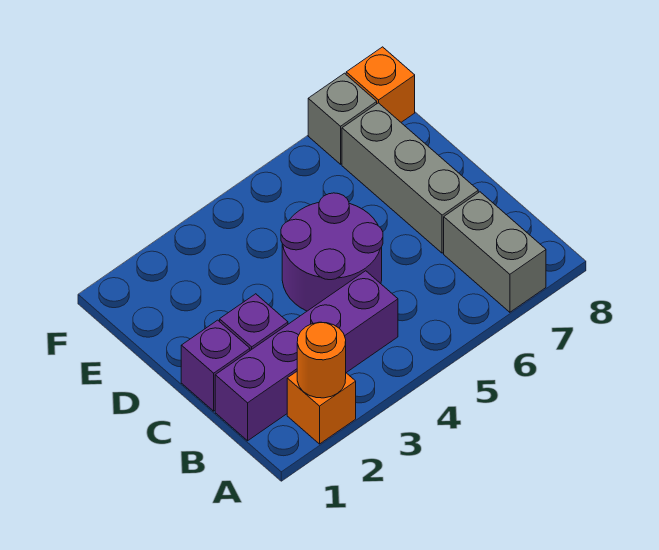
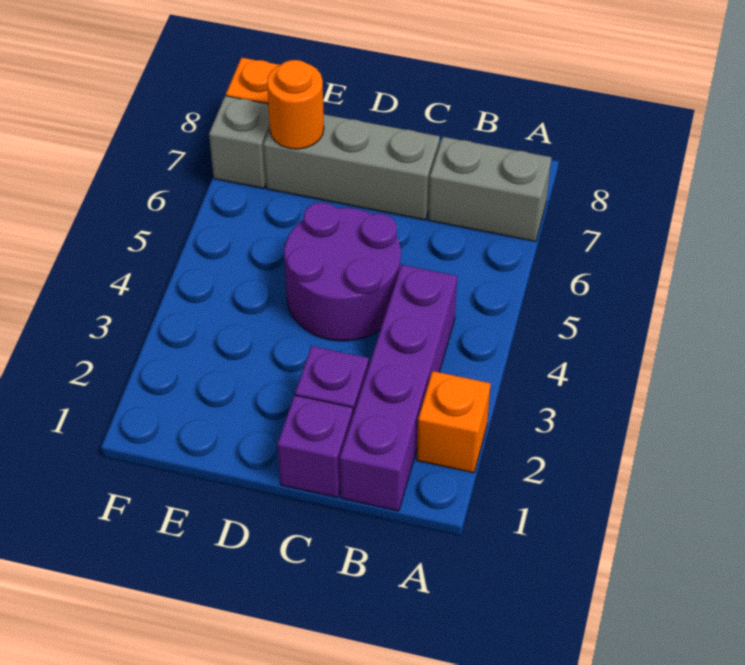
orange round brick A2 level 2 -> orange round brick E7 level 2

